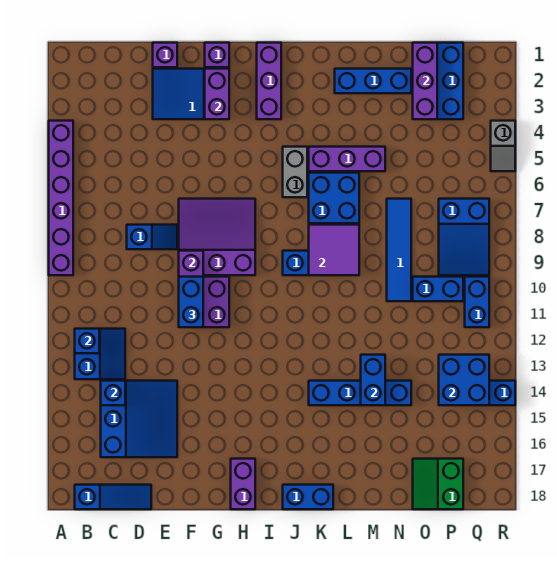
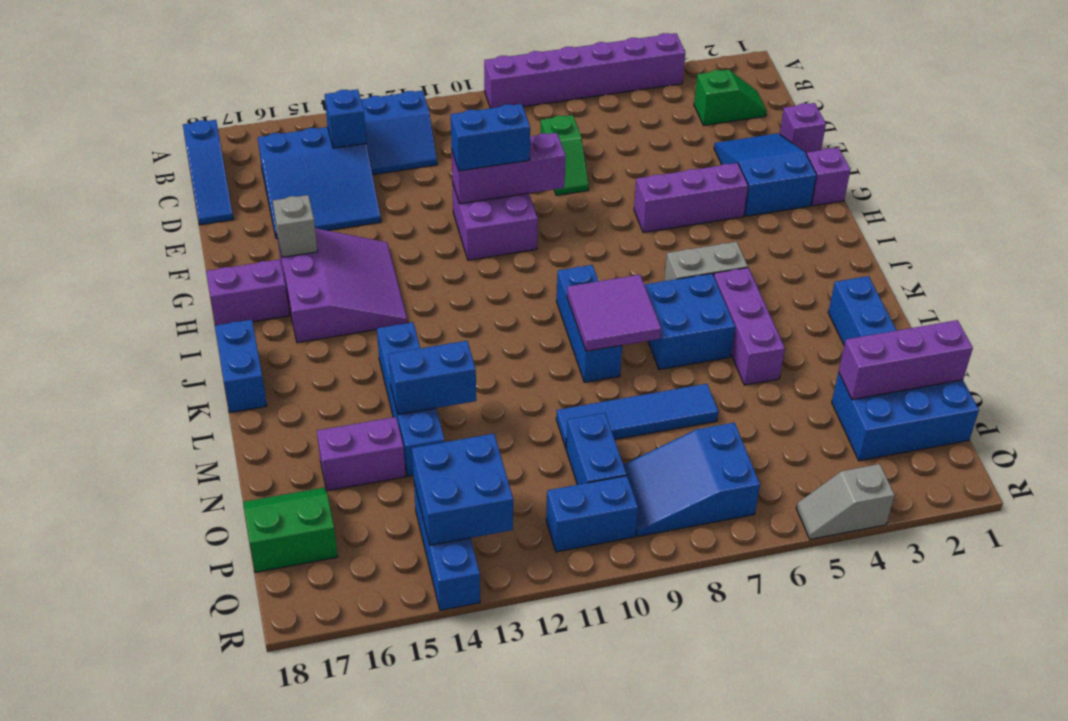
blue brick B12 level 2 -> none
none -> green slope C2:C3 level 1 top 3
blue slope D8:E8 level 1 top D -> green slope D8:E8 level 1 top D
purple slope F7:H9 level 1 top 9 -> purple slope G14:I16 level 1 top 16
purple brick G2:G3 level 2 -> purple brick N15:N16 level 1
none -> grey brick G16 level 2
purple brick I1:I3 level 1 -> purple brick G4:G6 level 1

